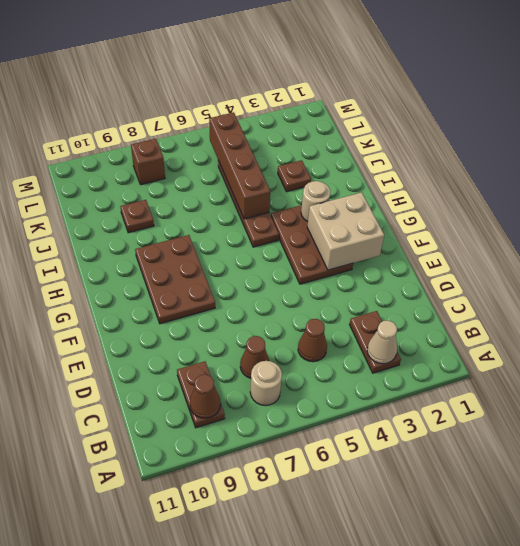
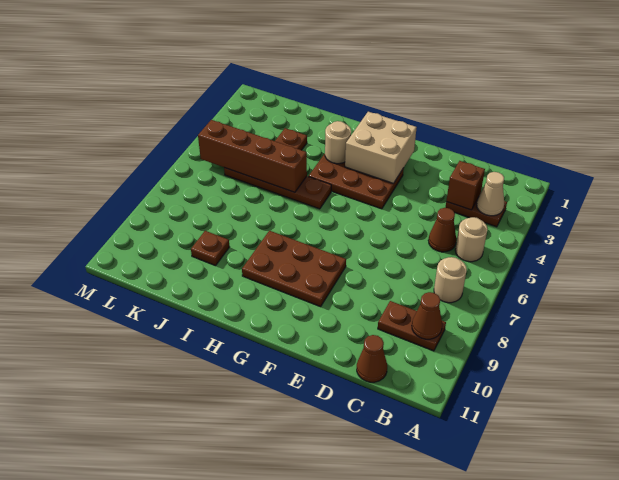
none -> tan round brick B5 level 1
brown cone C7 level 1 -> brown cone C11 level 1
brown brick L8 level 1 -> brown brick C3 level 2

